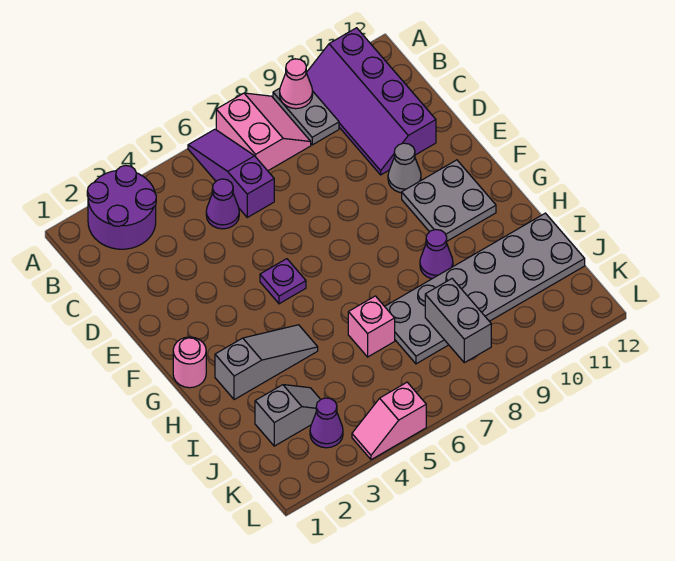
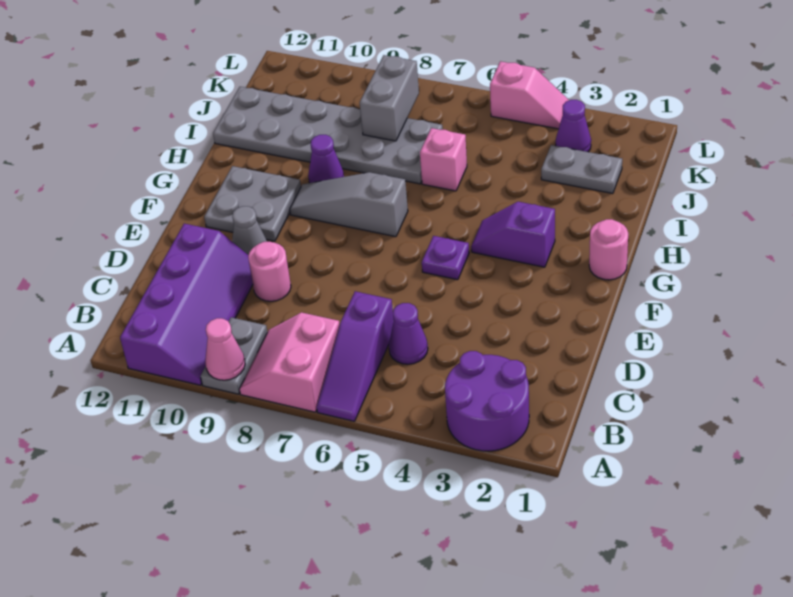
none -> pink round brick D9 level 1
none -> purple slope G3:G4 level 1 top 3
grey slope H2:H4 level 1 top 2 -> grey slope G7:G9 level 1 top 7
grey slope J2:J3 level 1 top 2 -> grey plate J2:J3 level 1

